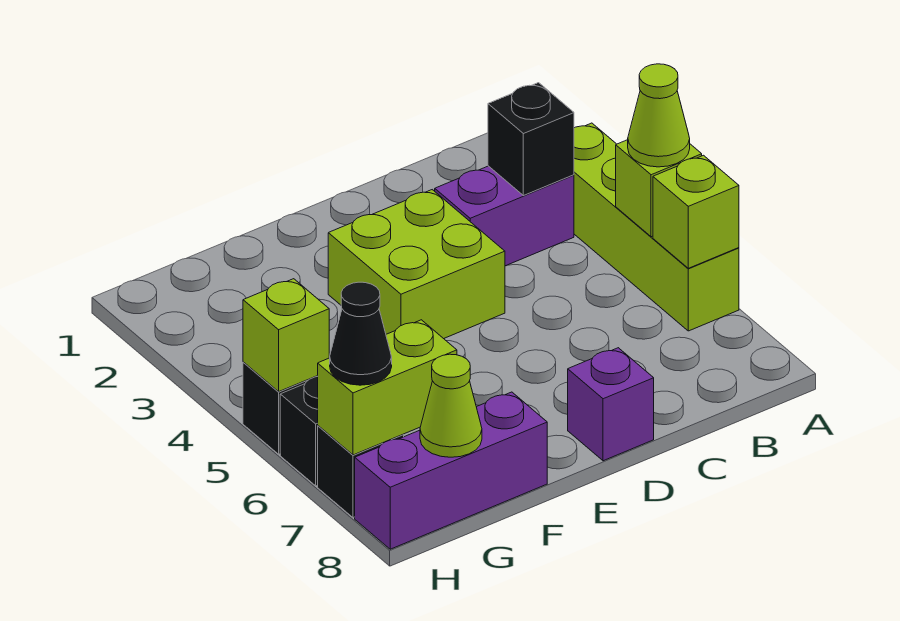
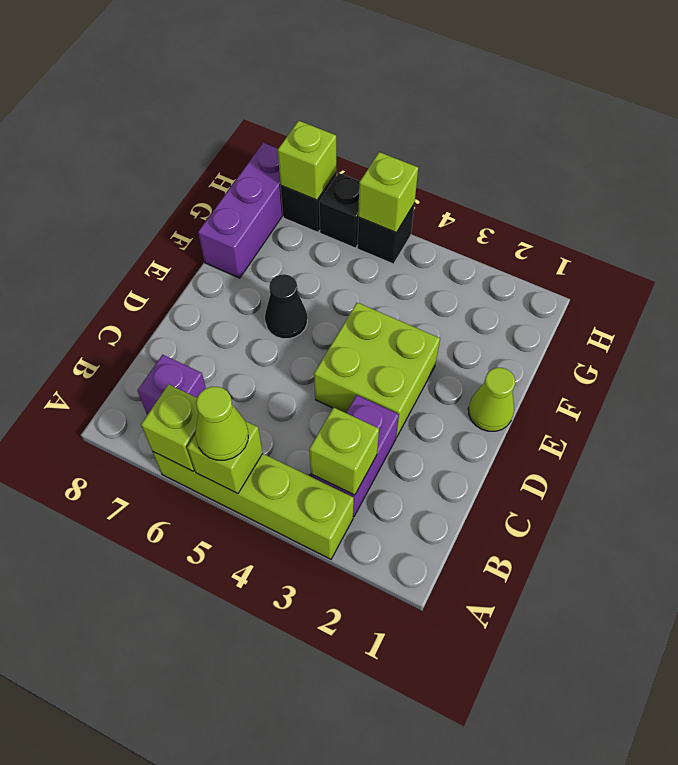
black brick B3 level 2 -> lime brick B3 level 2
purple brick D8 level 1 -> purple brick B7 level 1
lime brick G7:H7 level 2 -> lime brick H7 level 2
lime cone G8 level 2 -> lime cone E1 level 1
black cone H7 level 3 -> black cone E6 level 1

